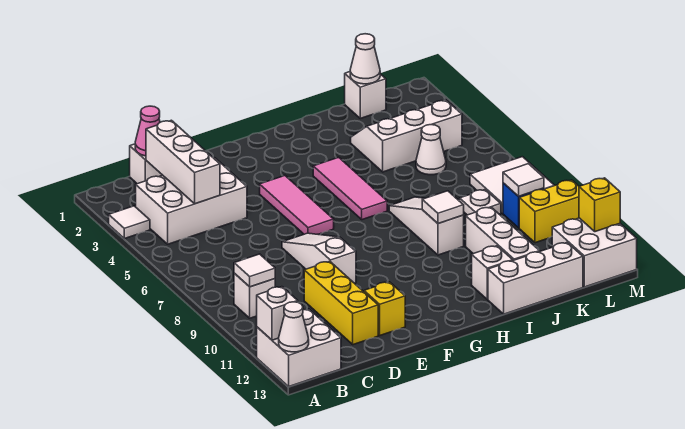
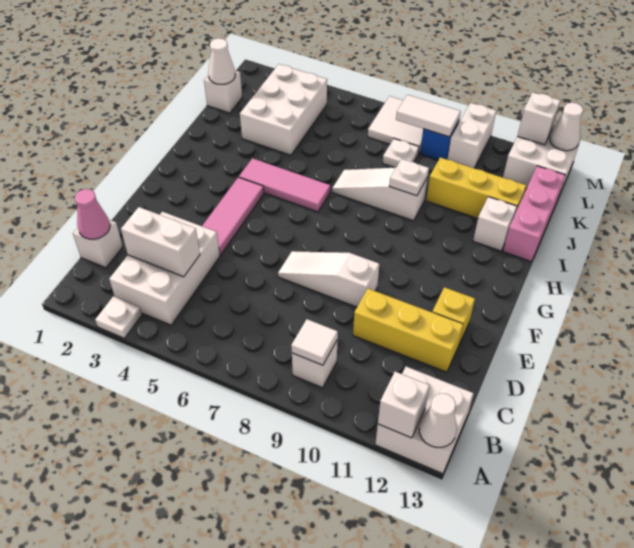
white tile A3 level 1 -> white plate A3 level 1
white brick C2:C4 level 2 -> white brick C3:C4 level 2
pink tile F4:F6 level 1 -> pink tile E4:G4 level 1
white tile I9 level 2 -> white plate I9 level 2
white brick I13:K13 level 1 -> pink brick I13:K13 level 1
white slope J3:L4 level 1 top 4 -> white brick J3:L4 level 1
white brick J10:J12 level 1 -> yellow brick J10:J12 level 1
white cone K5 level 1 -> white cone M13 level 2
white tile L9 level 2 -> white tile L8:L9 level 2
yellow brick L10:M10 level 1 -> white brick L10:M10 level 1
yellow brick M12 level 2 -> white brick M12 level 2

